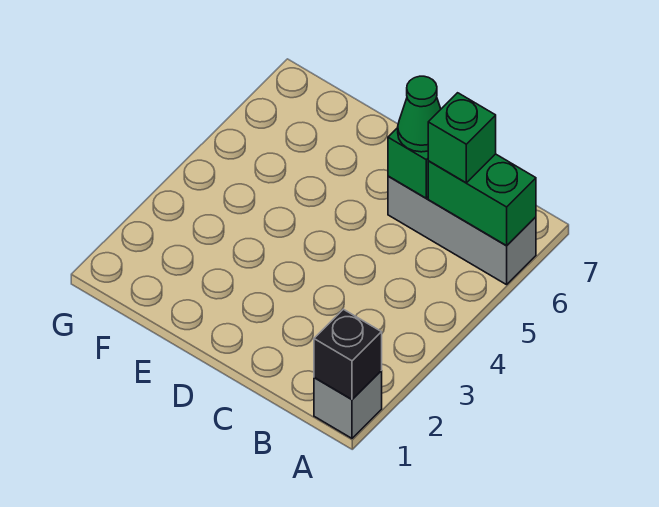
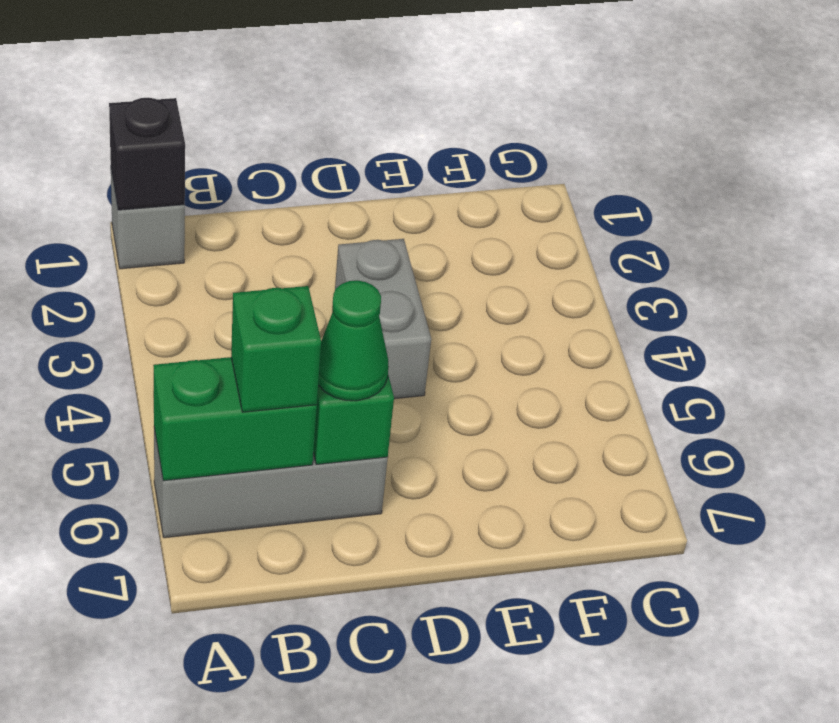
none -> grey brick D3:D4 level 1

